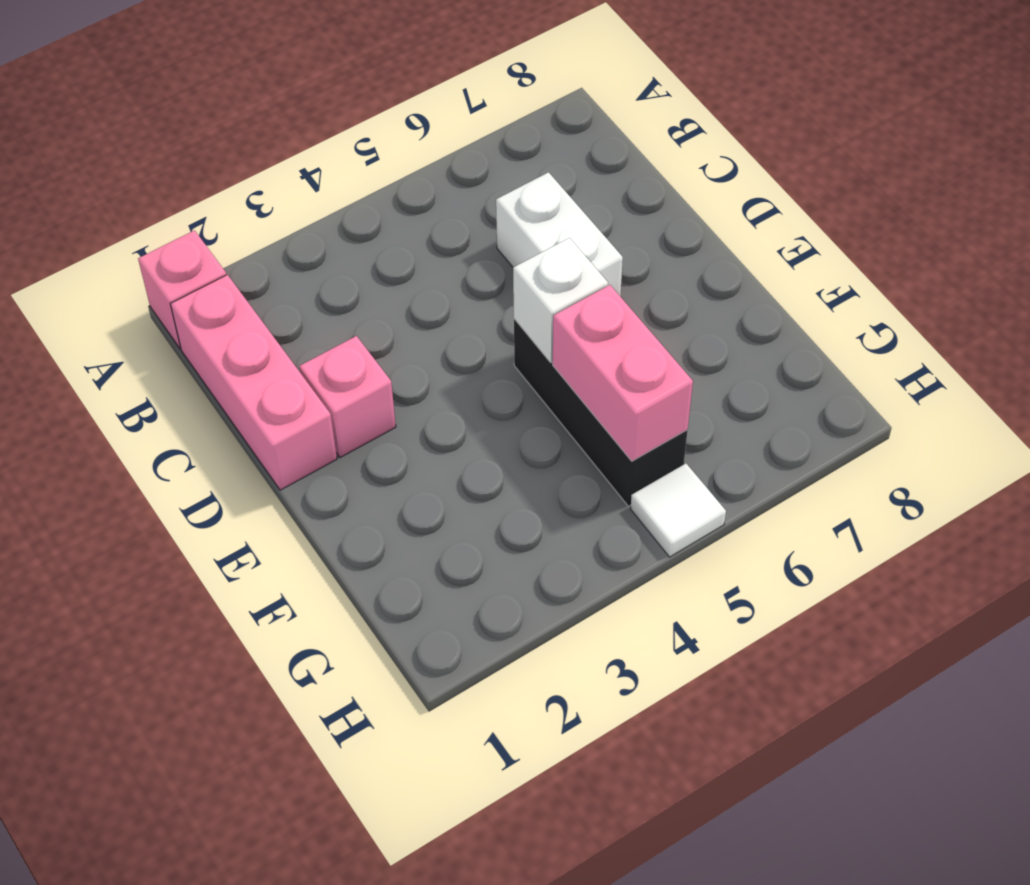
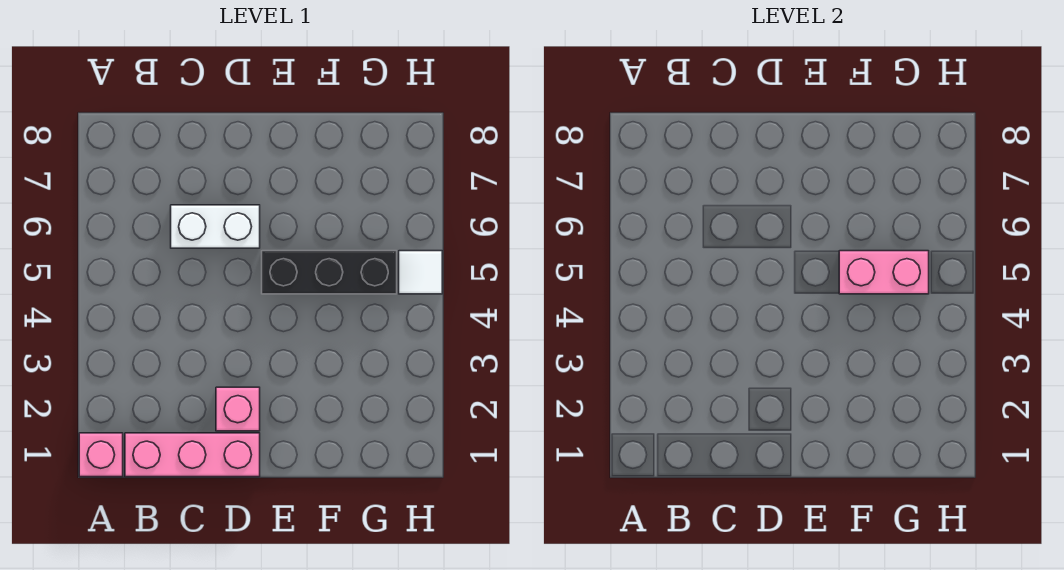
white brick E5 level 2 -> none

